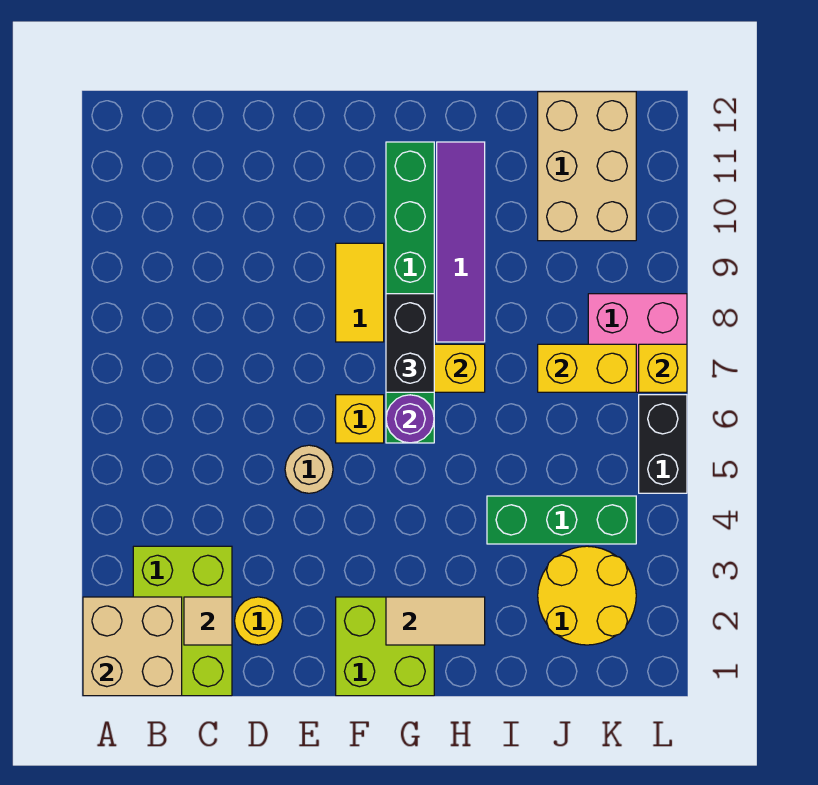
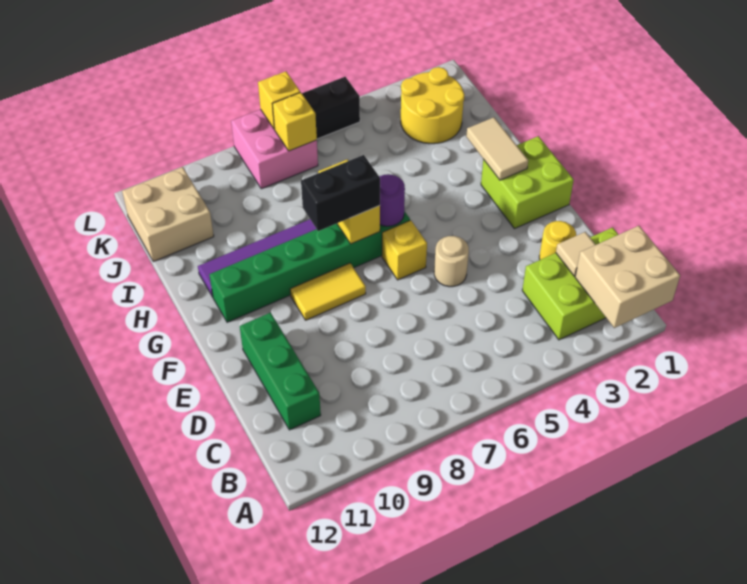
green brick I4:K4 level 1 -> green brick C11:E11 level 1
yellow brick J7:K7 level 2 -> yellow brick K7 level 2
tan brick J10:K12 level 1 -> tan brick J11:K12 level 1

